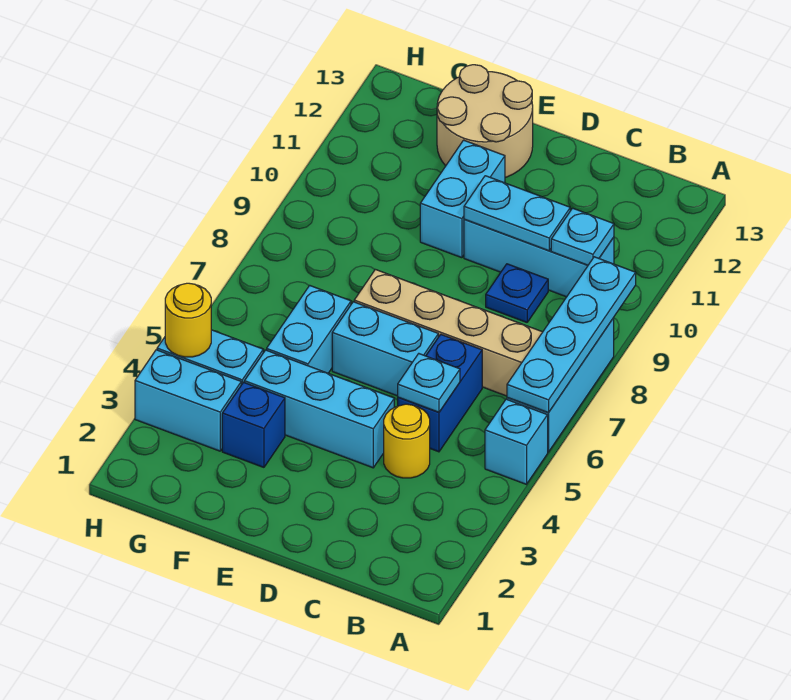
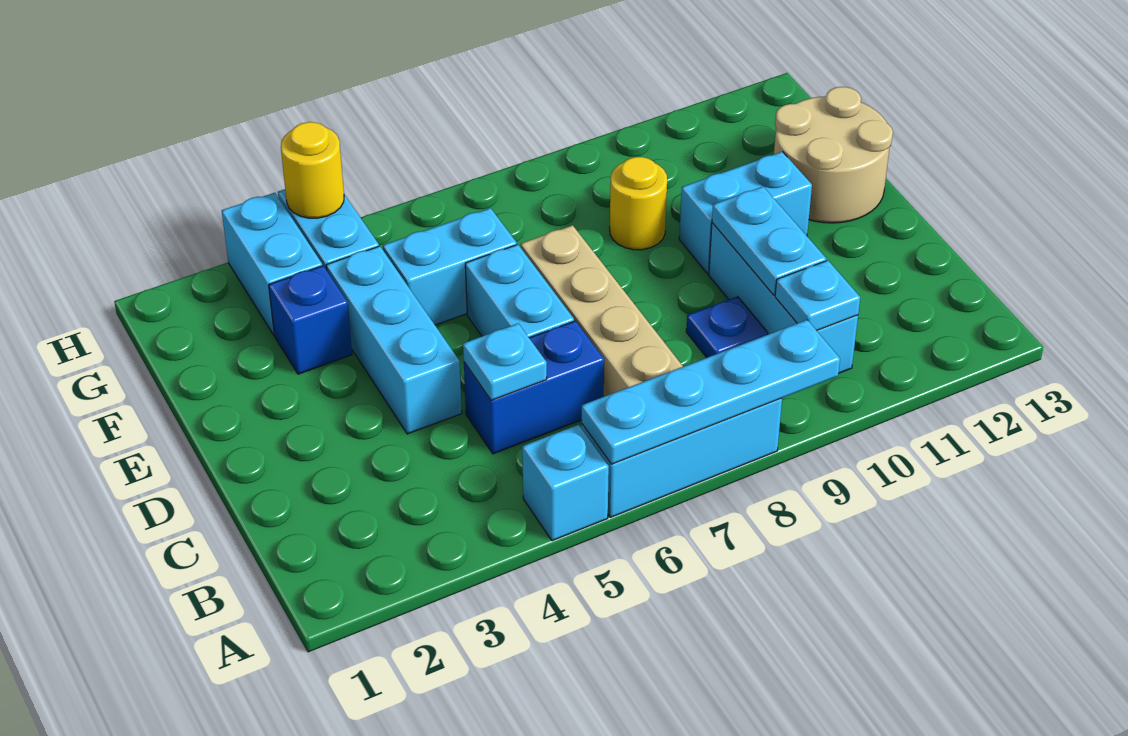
yellow round brick C4 level 1 -> yellow round brick F9 level 1

